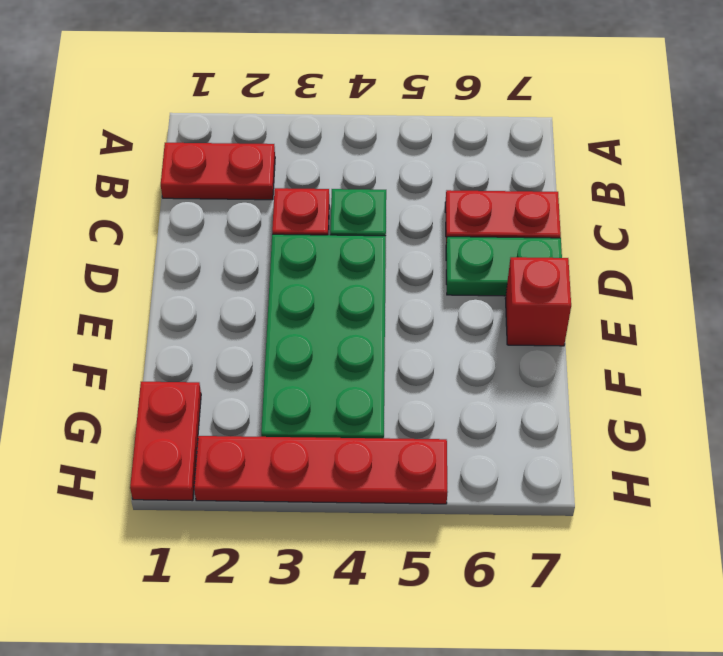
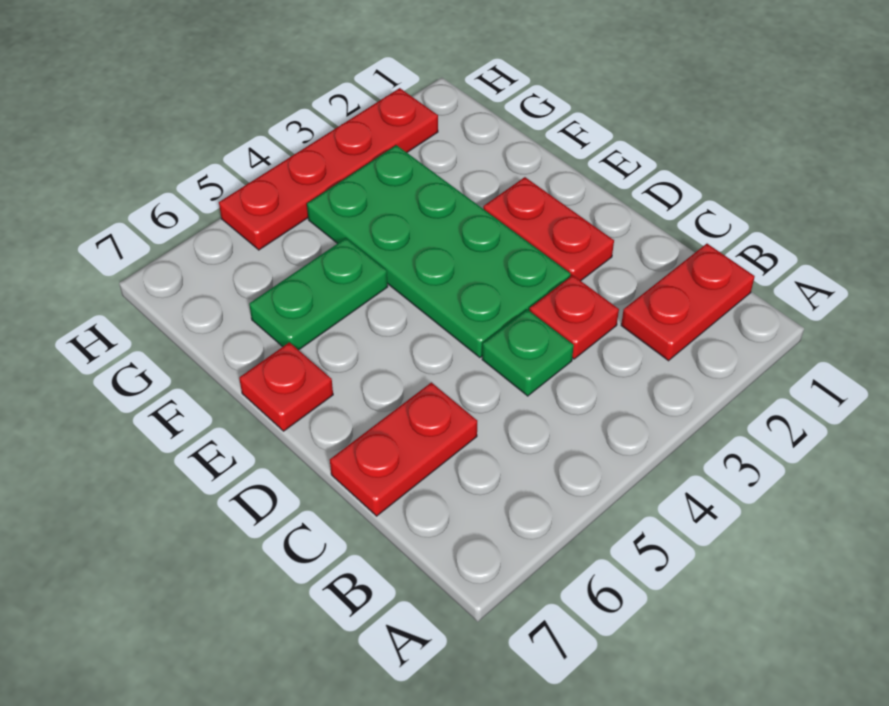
green plate D6:D7 level 1 -> green plate F5:F6 level 1
red brick E7 level 1 -> red plate E7 level 1
red plate G1:H1 level 1 -> red plate D2:E2 level 1

